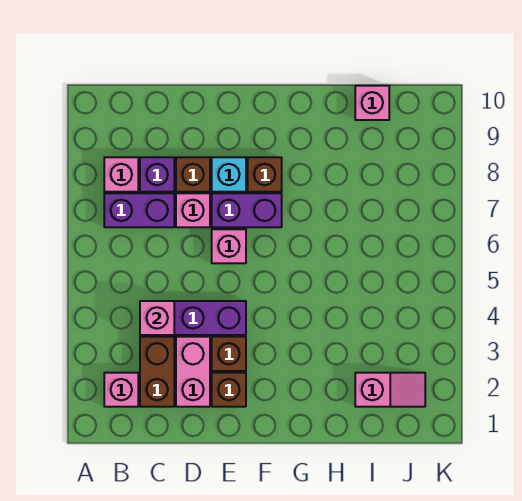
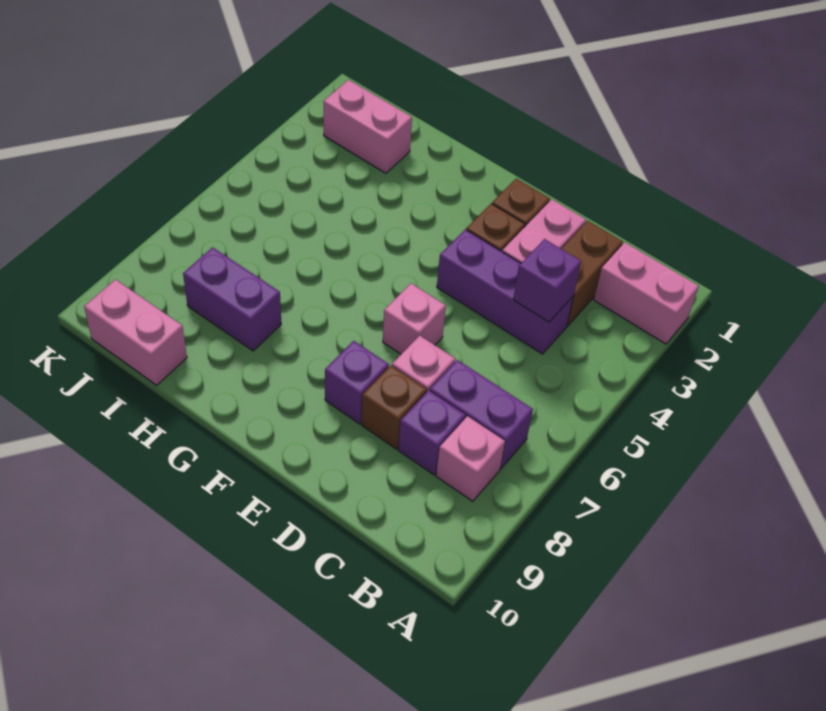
pink brick B2 level 1 -> pink brick A2:B2 level 1
pink brick C4 level 2 -> purple brick C4 level 2
purple brick E7:F7 level 1 -> purple brick H8:I8 level 1
cyan brick E8 level 1 -> purple brick E8 level 1
brown brick F8 level 1 -> none
pink slope I2:J2 level 1 top I -> pink brick I2:J2 level 1
pink brick I10 level 1 -> pink brick I10:J10 level 1

